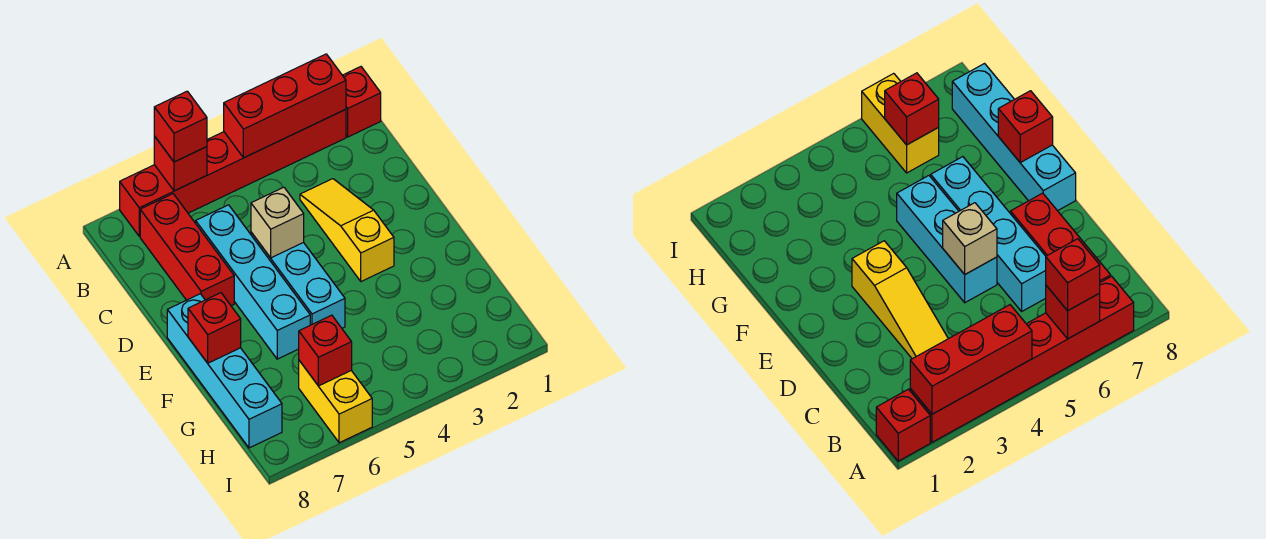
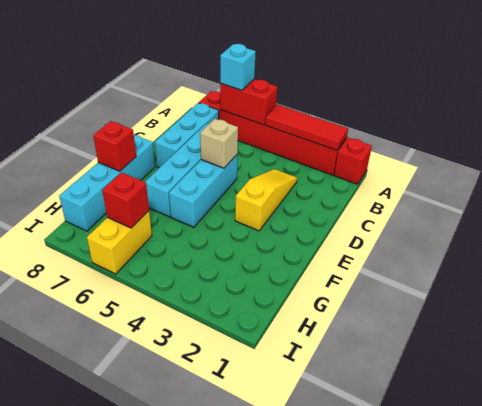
red brick A2:A4 level 2 -> red tile A2:A4 level 2
red brick A6 level 2 -> red brick A5:A6 level 2
red brick A6 level 3 -> cyan brick A6 level 3
red brick B7:D7 level 1 -> cyan brick B7:D7 level 1

